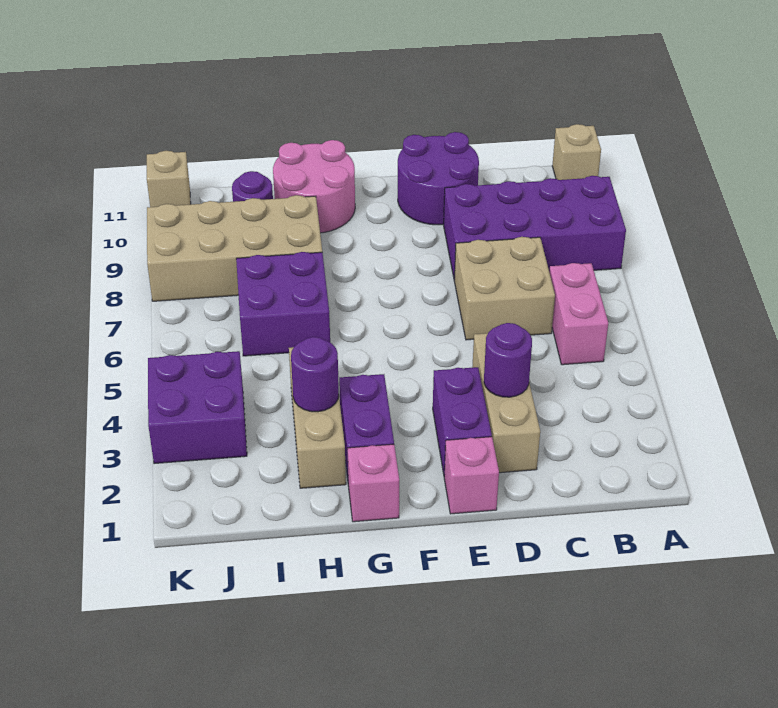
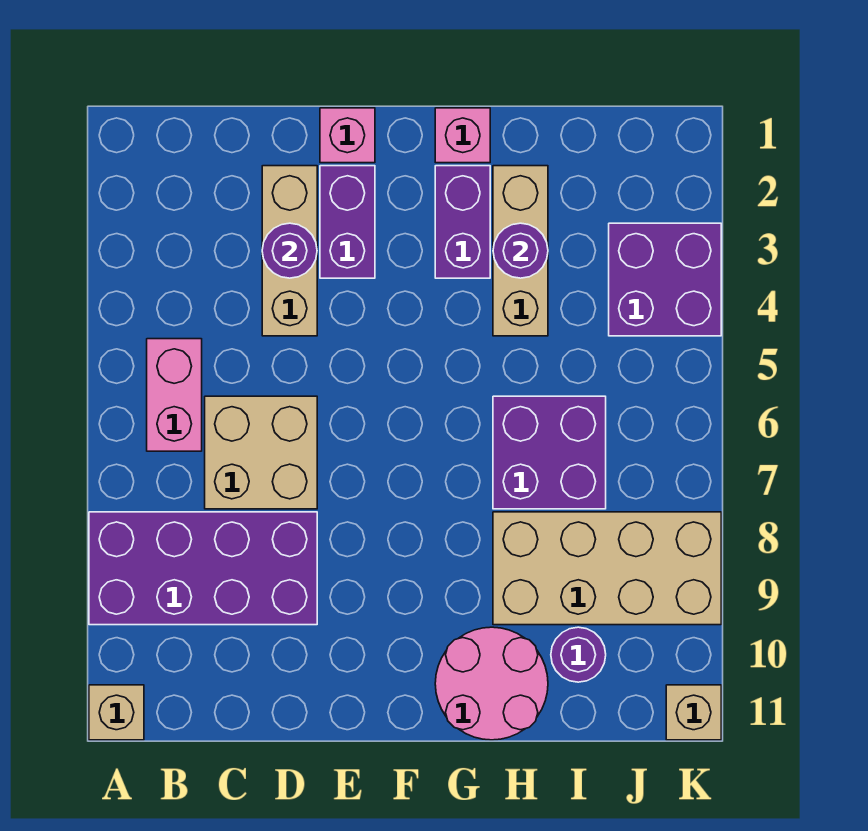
purple round brick D10:E11 level 1 -> none

